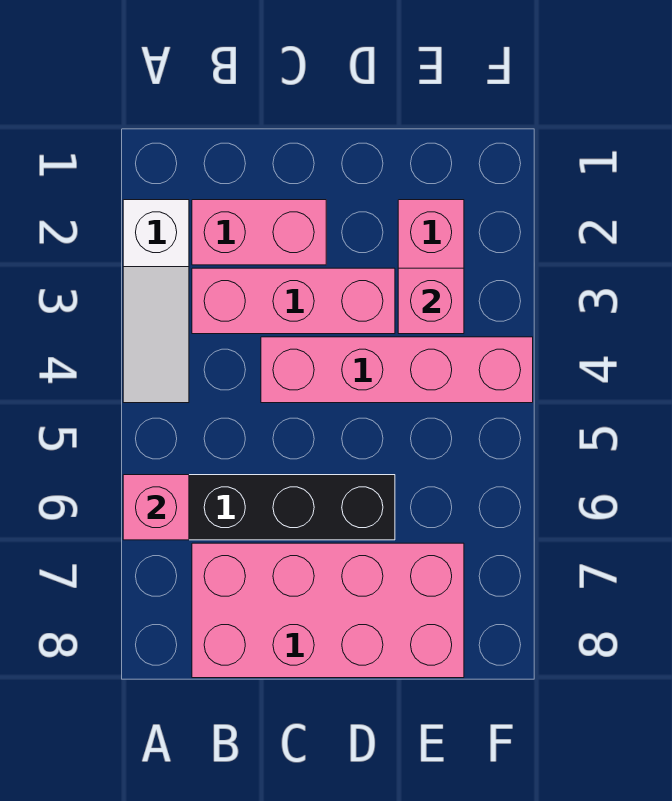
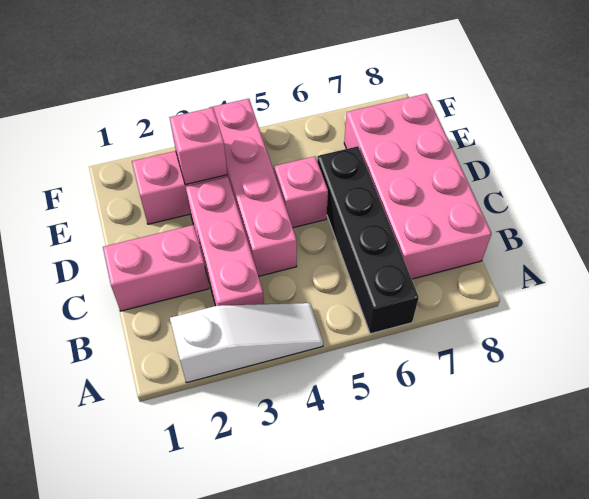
pink brick A6 level 2 -> pink brick D5 level 1
pink brick B2:C2 level 1 -> pink brick C1:C2 level 1

